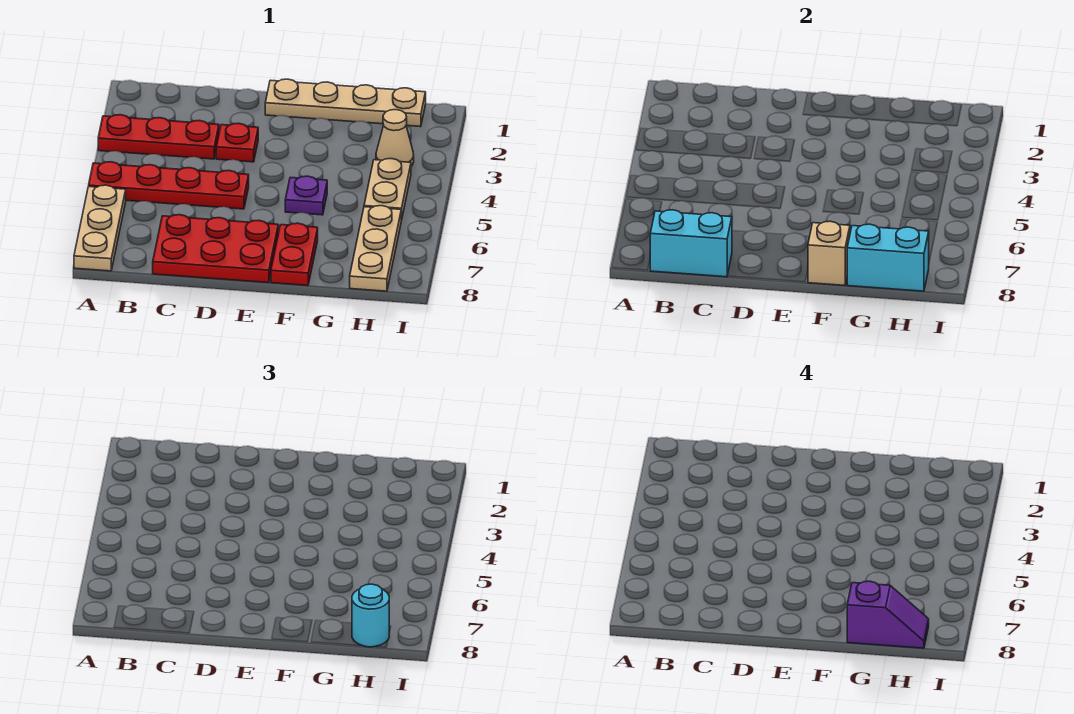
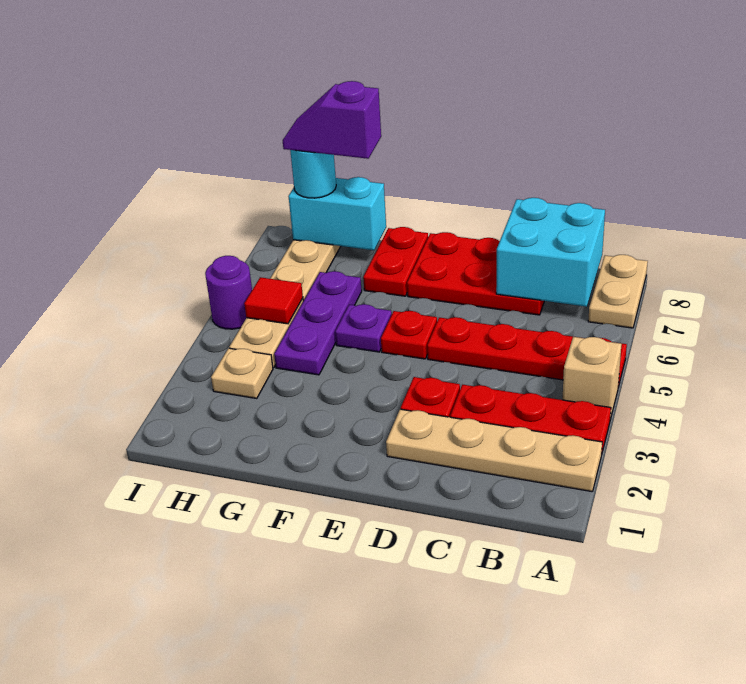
tan plate A6:A8 level 1 -> tan plate A7:A8 level 1
cyan brick B8:C8 level 2 -> cyan brick B7:C8 level 2
tan plate E1:H1 level 1 -> tan plate A2:D2 level 1
none -> red plate E5 level 1
tan brick F8 level 2 -> tan brick A4 level 1
none -> purple plate G4:G6 level 1
tan cone H3 level 1 -> tan plate H3 level 1
none -> red tile H5 level 2
none -> purple round brick I5 level 1

